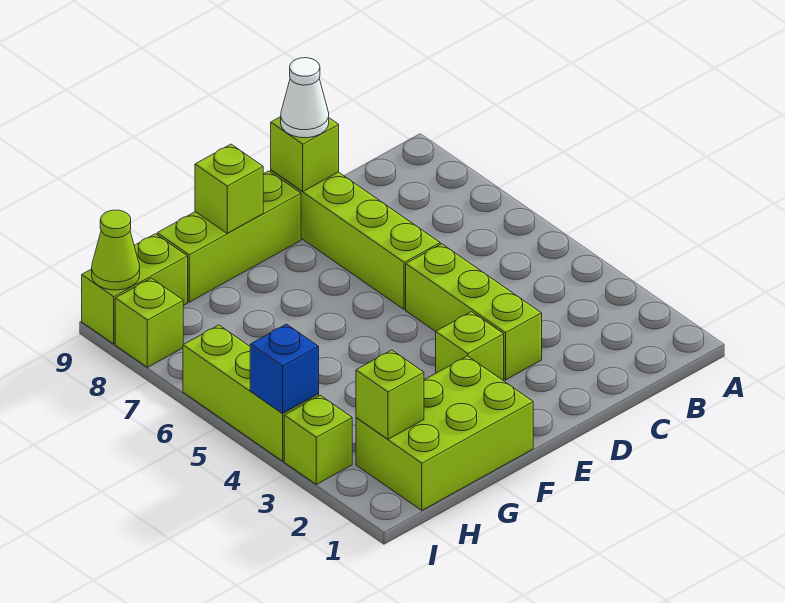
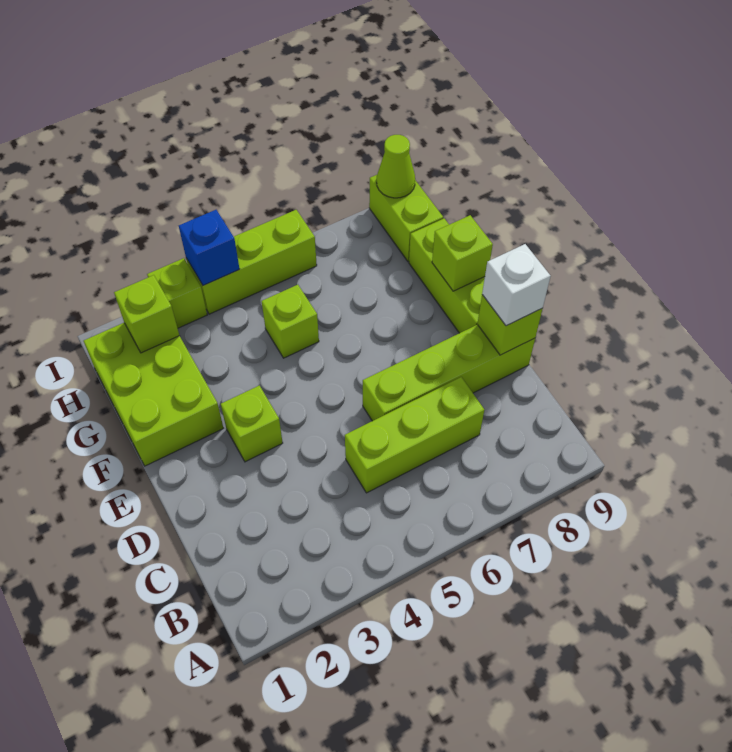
lime brick D3:D5 level 1 -> lime brick C5:C7 level 1
white cone D9 level 3 -> white brick D9 level 3
lime brick I8 level 1 -> lime brick G5 level 1

